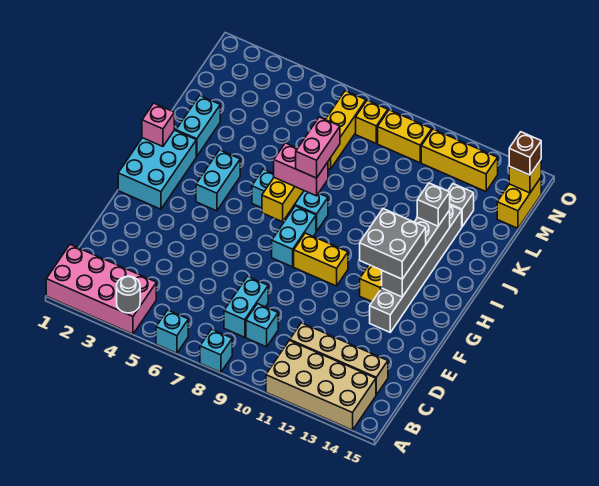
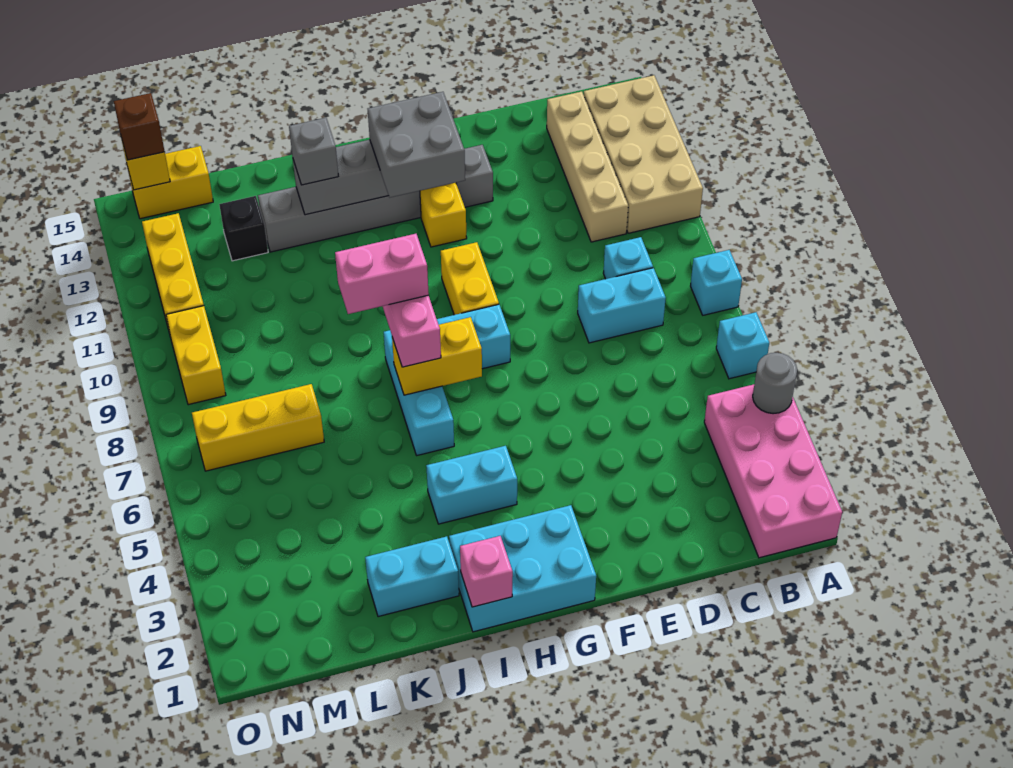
grey brick L13 level 1 -> black brick L13 level 1
yellow brick N8 level 1 -> none

